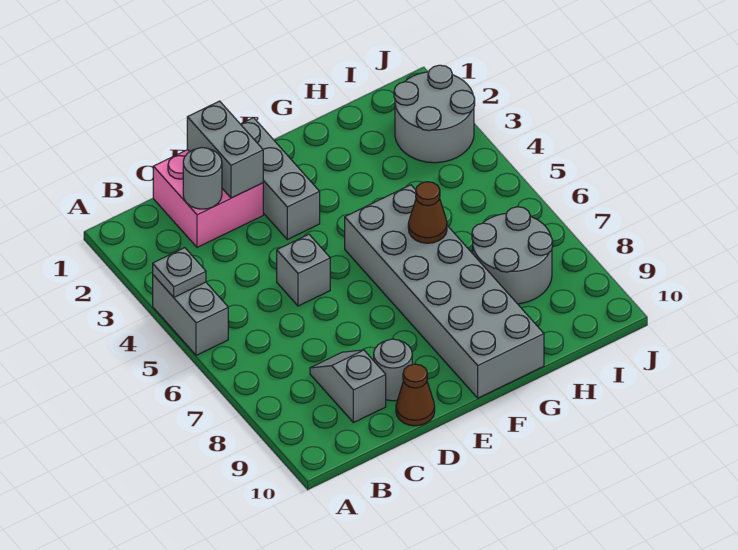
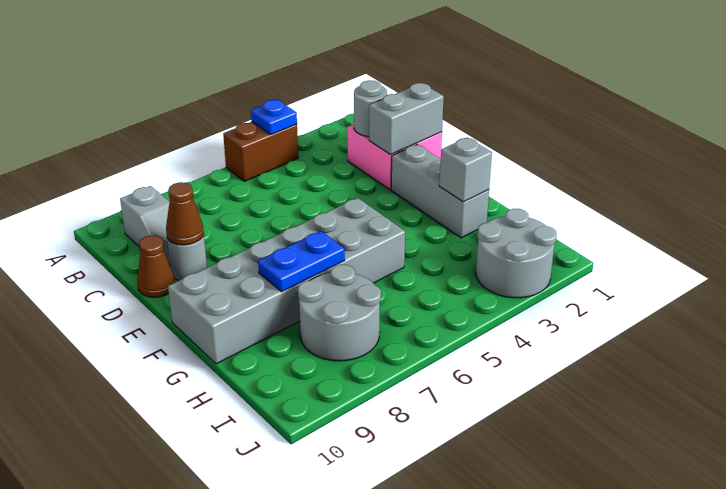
grey brick A4:A5 level 1 -> brown brick A4:A5 level 1
grey plate A4 level 2 -> blue plate A4 level 2
grey slope C8:C9 level 1 top 9 -> grey slope B9:C9 level 1 top B
grey brick D5 level 1 -> grey brick G2 level 2
grey brick E1:E3 level 1 -> grey brick E2:G2 level 1
brown cone G6 level 2 -> brown cone D9 level 2
none -> blue plate G7:G8 level 2

